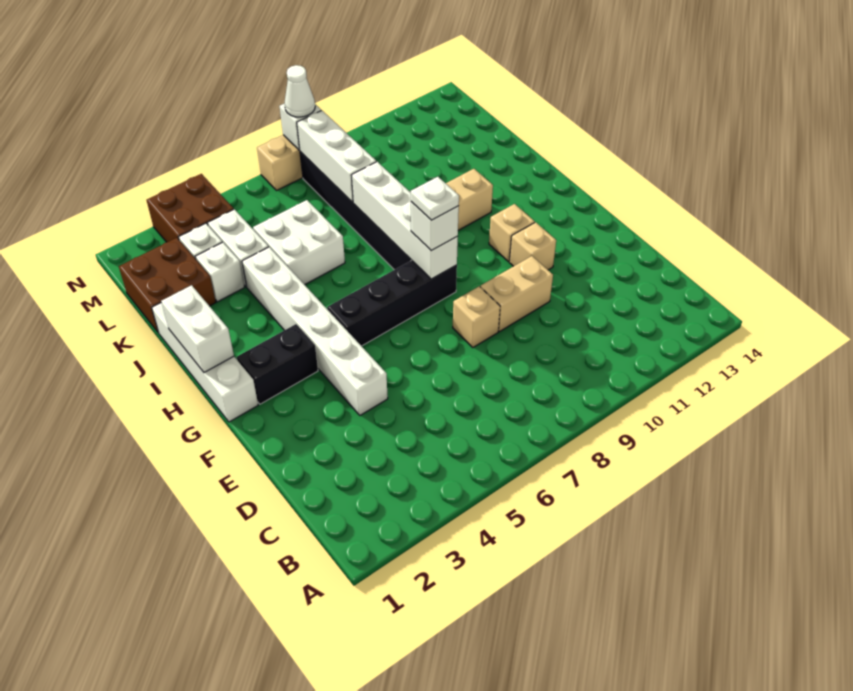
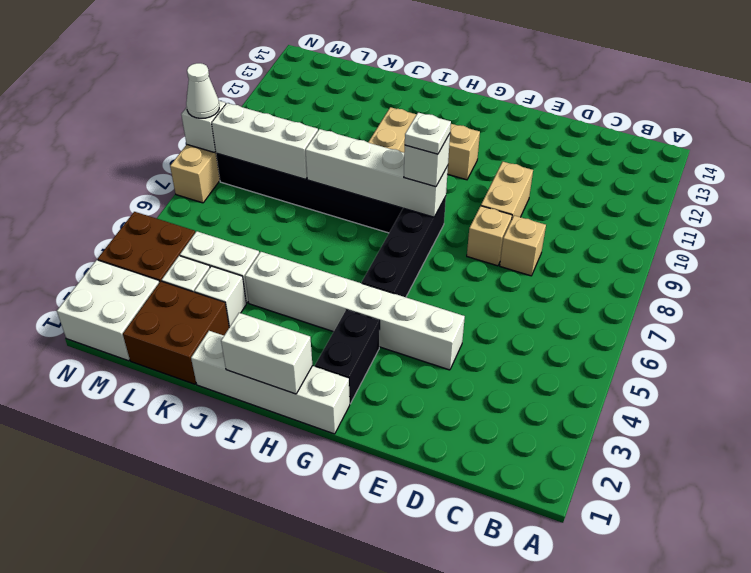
tan brick F11 level 1 -> tan brick D8 level 1
white brick J5:K6 level 1 -> white brick M1:N2 level 1

